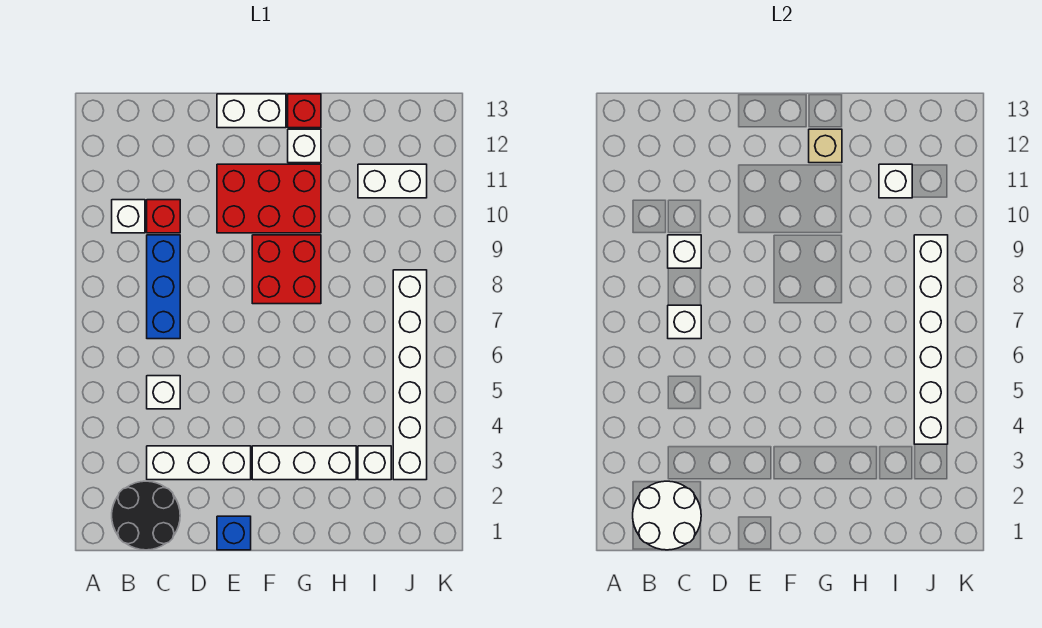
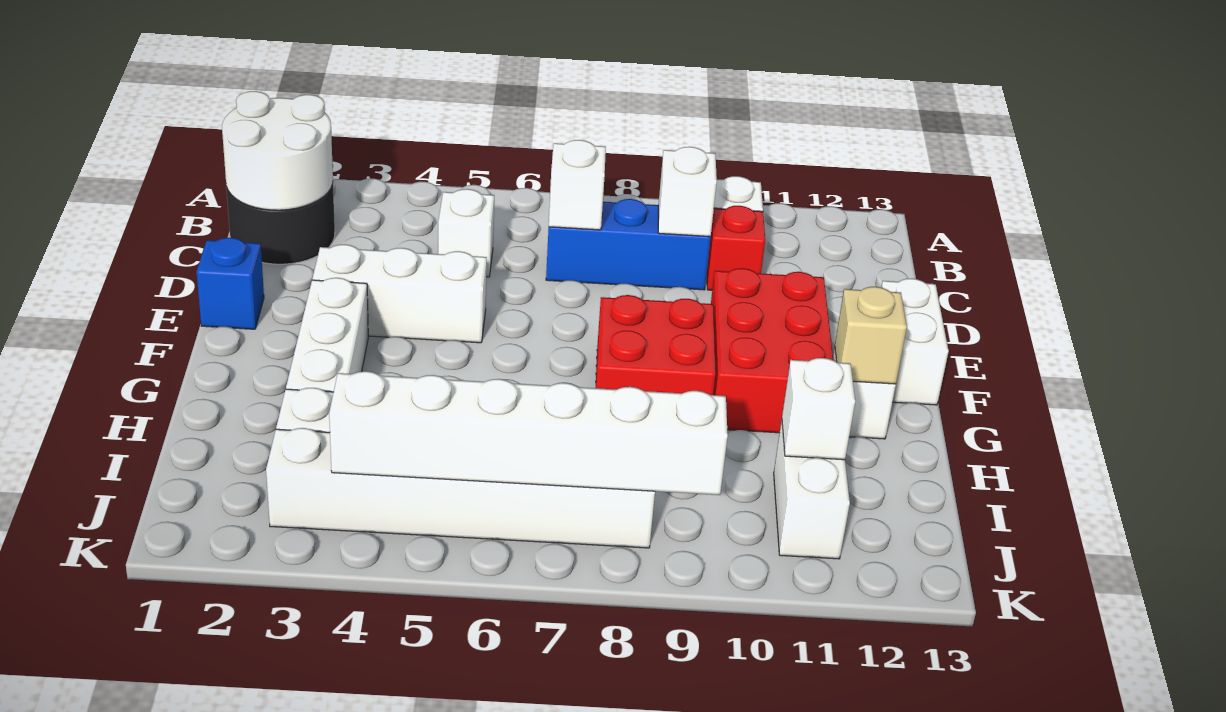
white brick C3:E3 level 1 -> white brick E3:E5 level 1
red brick G13 level 1 -> none

